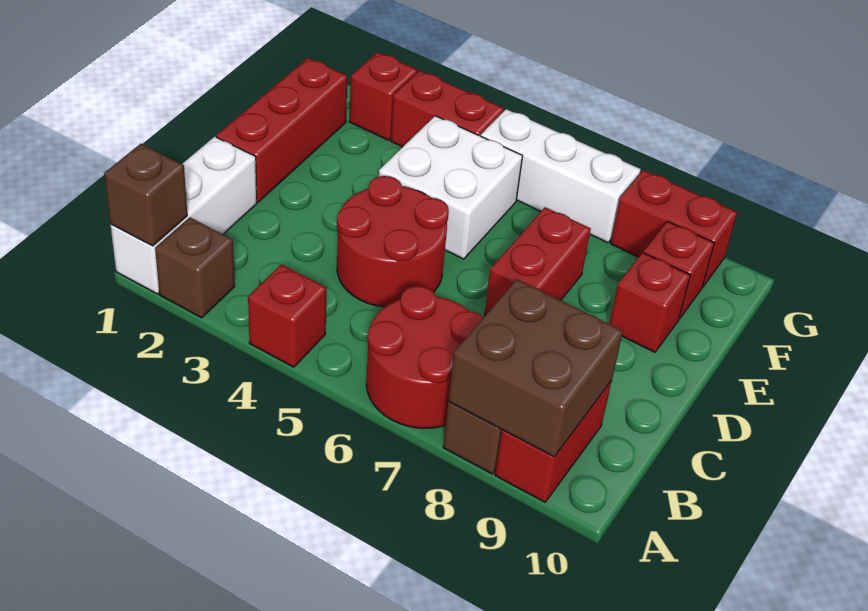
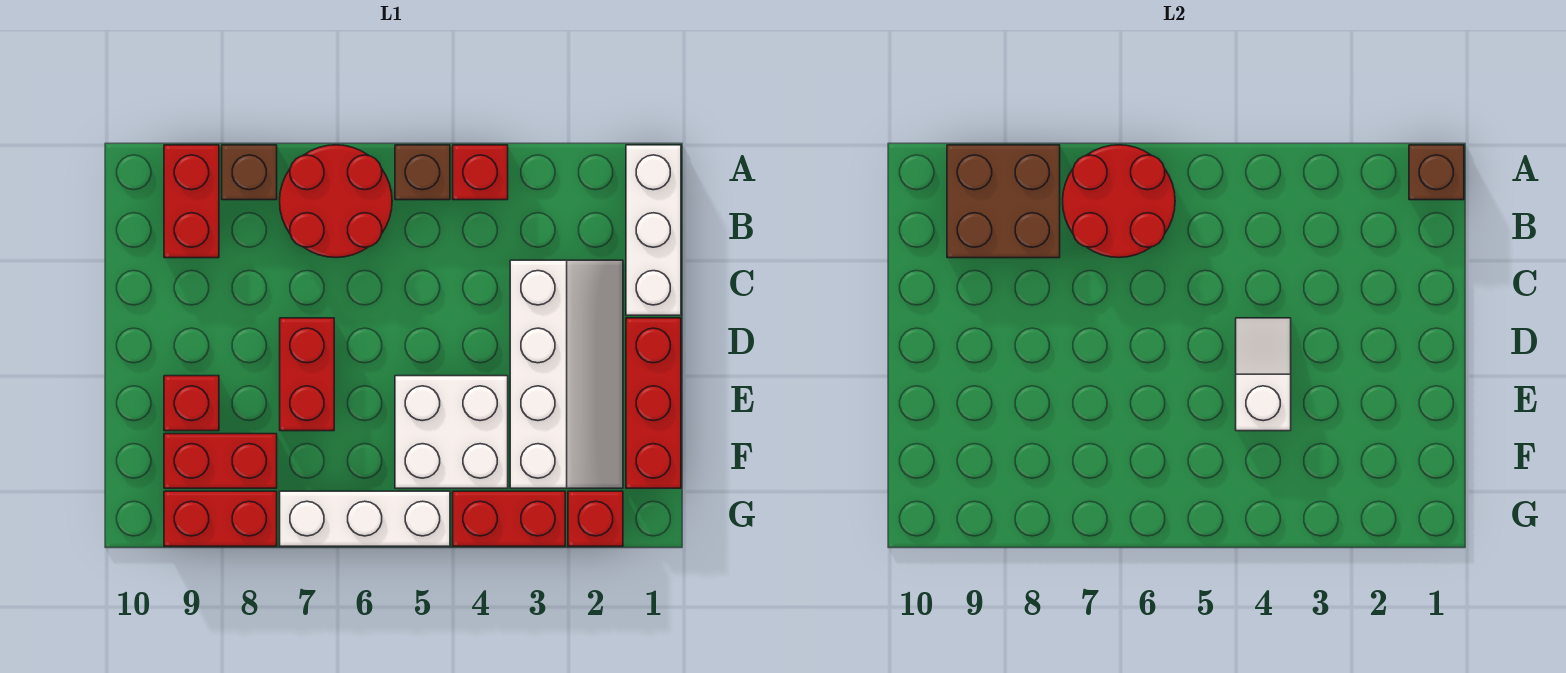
brown brick A2 level 1 -> brown brick A5 level 1
none -> white slope C2:F3 level 1 top 3
red round brick C4:D5 level 1 -> red round brick A6:B7 level 2
none -> white slope D4:E4 level 2 top E
red brick F9 level 1 -> red brick F8:F9 level 1

